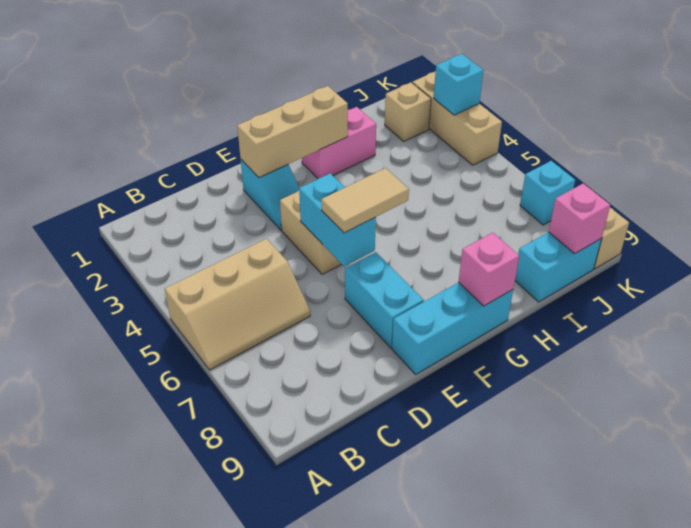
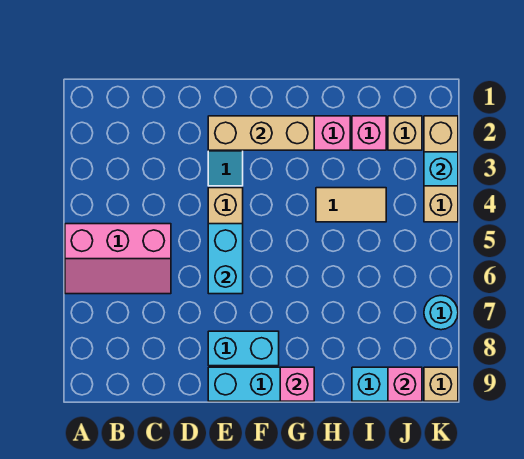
tan slope A5:C6 level 1 top 5 -> pink slope A5:C6 level 1 top 5
tan tile E6:F6 level 3 -> tan tile H4:I4 level 1
cyan brick E7:E8 level 1 -> cyan brick E8:F8 level 1
none -> pink brick I2 level 1
cyan brick K7 level 1 -> cyan round brick K7 level 1

